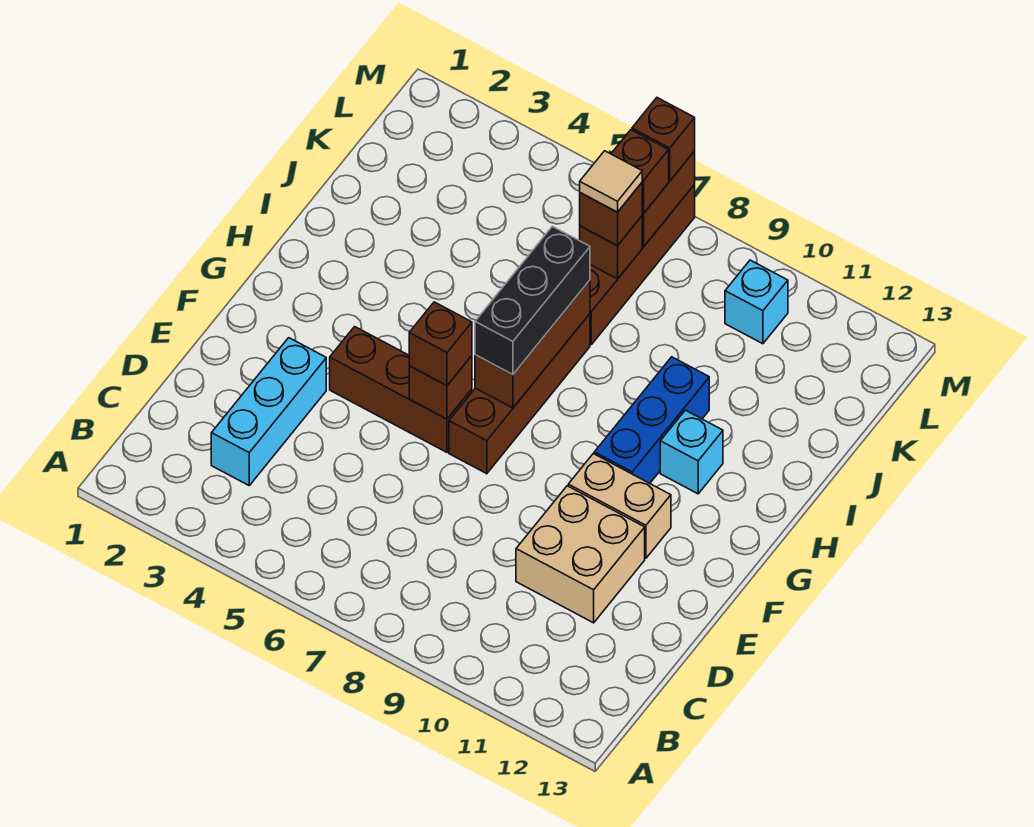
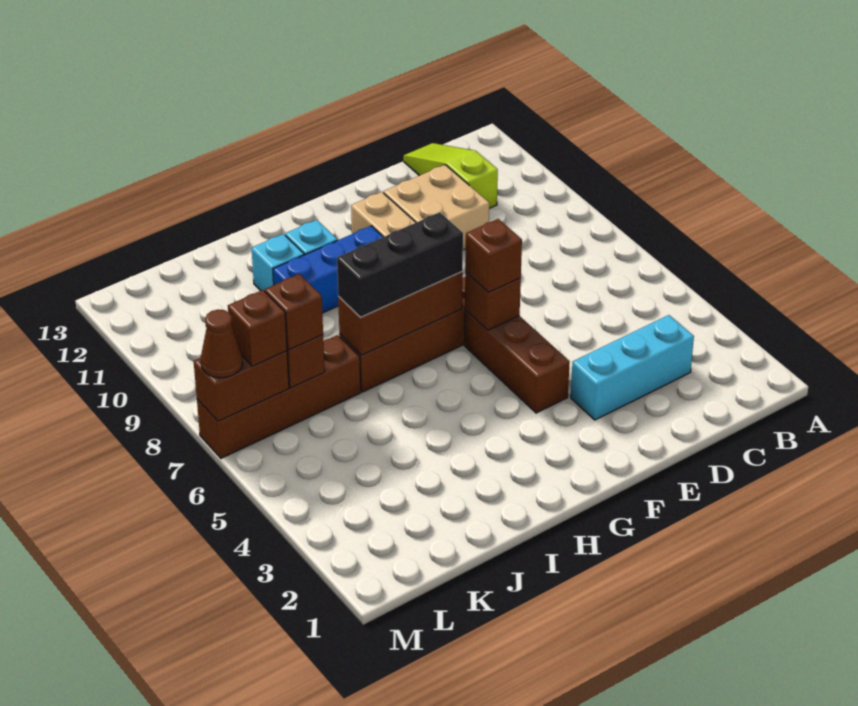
none -> lime slope C11:C13 level 1 top 11
tan tile K7 level 4 -> none
cyan brick L10 level 1 -> cyan brick I11 level 1
brown brick M7 level 3 -> brown cone M7 level 3

